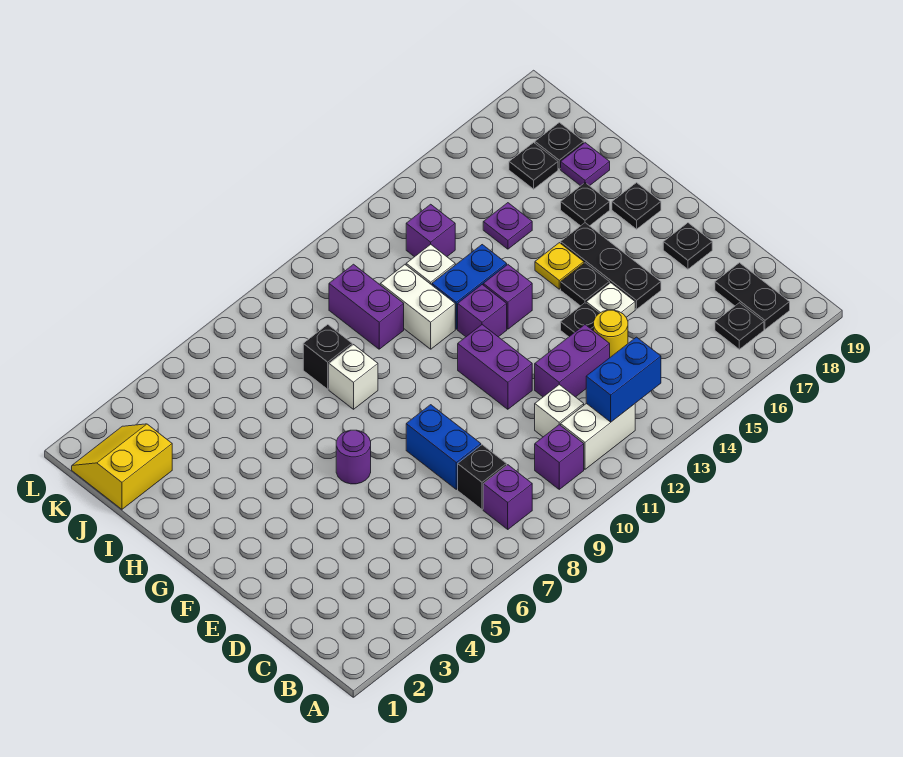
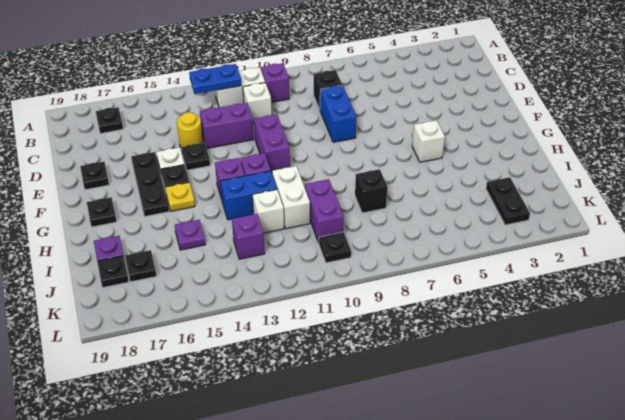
purple brick B8 level 1 -> none
blue brick B12:B13 level 2 -> blue plate B12:B13 level 2
black plate B18:C18 level 1 -> black plate J3:K3 level 1
purple round brick F6 level 1 -> none
white brick H8 level 1 -> white brick G5 level 1
black plate H17 level 1 -> black plate K10 level 1
yellow slope J1:K2 level 1 top J -> none

